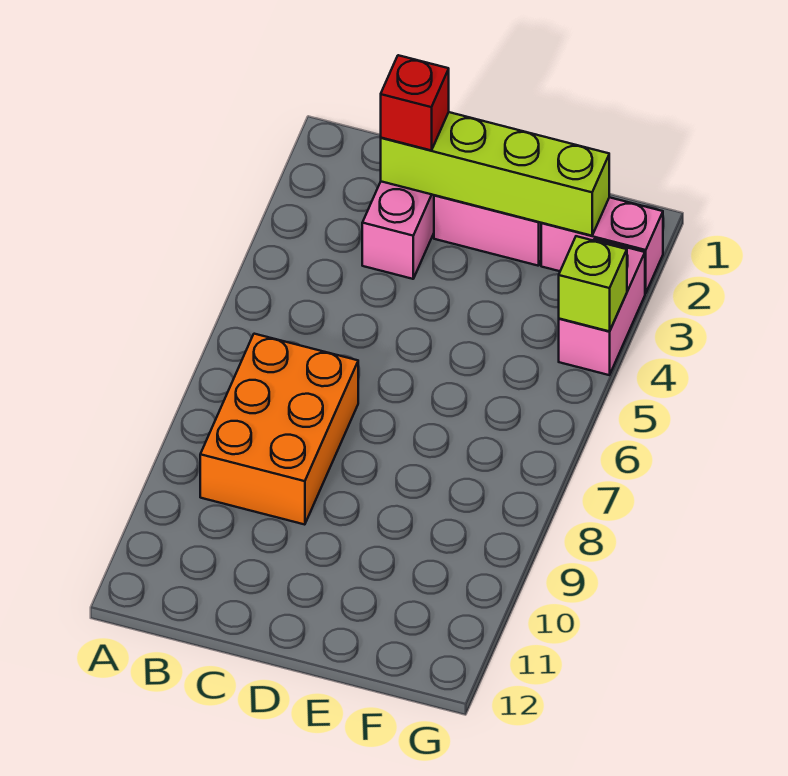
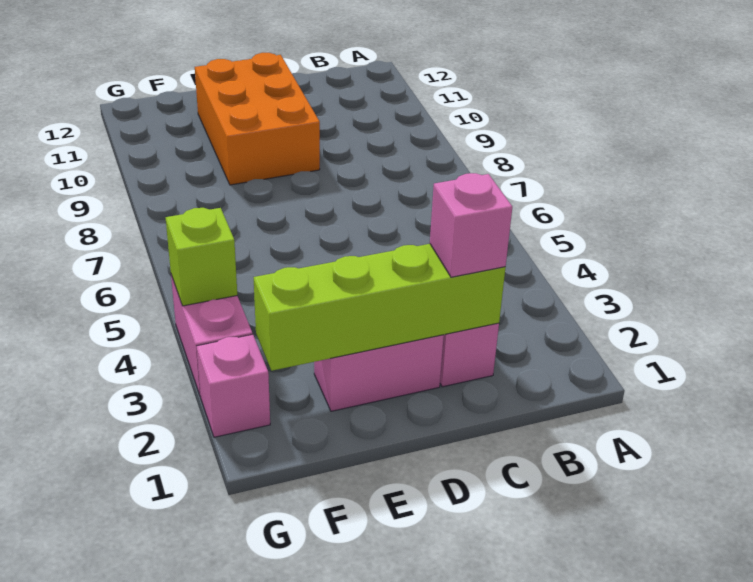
orange brick B7:C9 level 1 -> orange brick D9:E11 level 1
red brick C2 level 3 -> pink brick C2 level 3
pink brick F2:G2 level 1 -> pink brick G2 level 1

